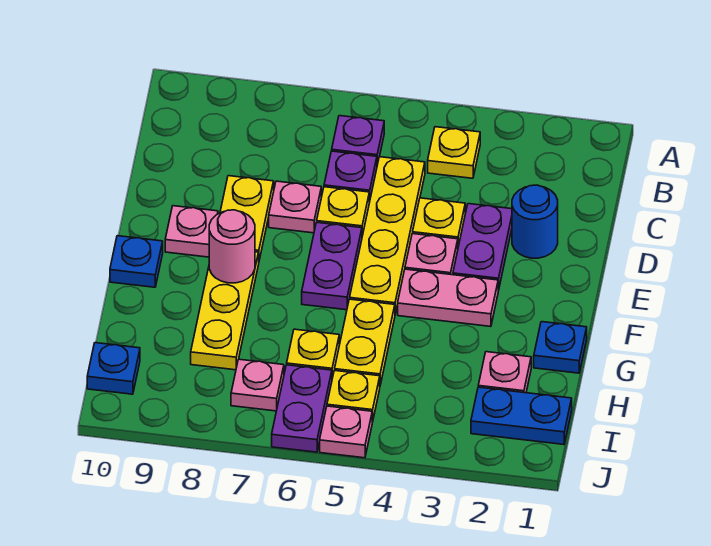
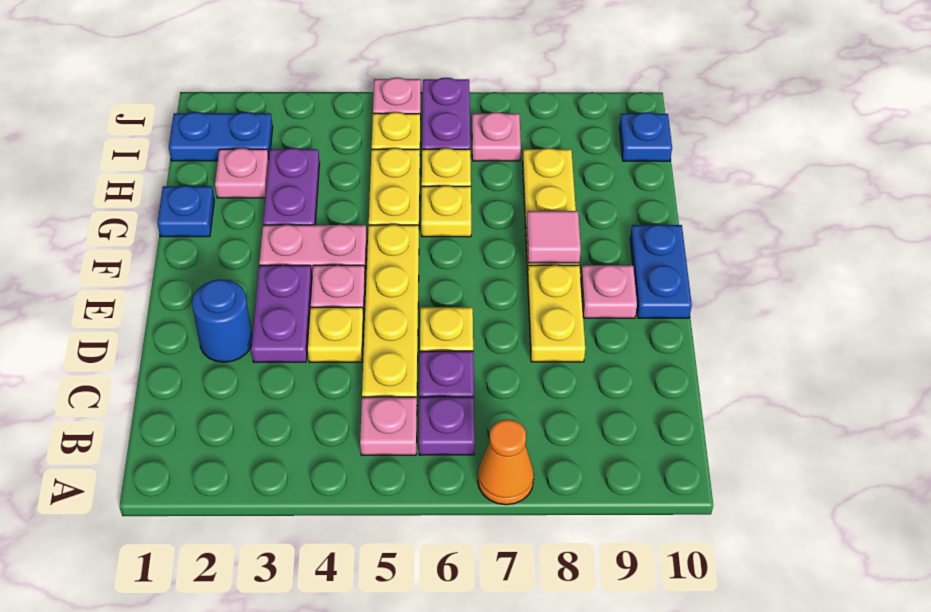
none -> orange cone A7 level 1
yellow plate B4 level 1 -> yellow plate G6 level 1
pink plate D7 level 1 -> pink plate B5 level 1
purple plate E6:F6 level 1 -> purple plate G3:H3 level 1
pink round brick F8 level 2 -> pink tile F8 level 2
blue plate F10 level 1 -> blue plate E10:F10 level 1

